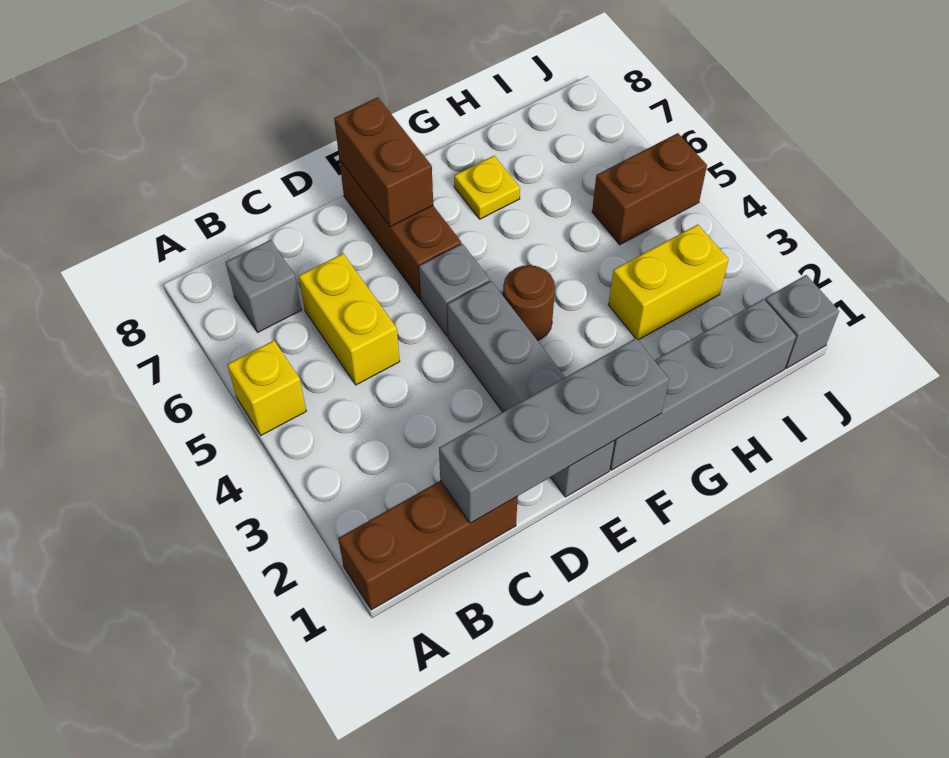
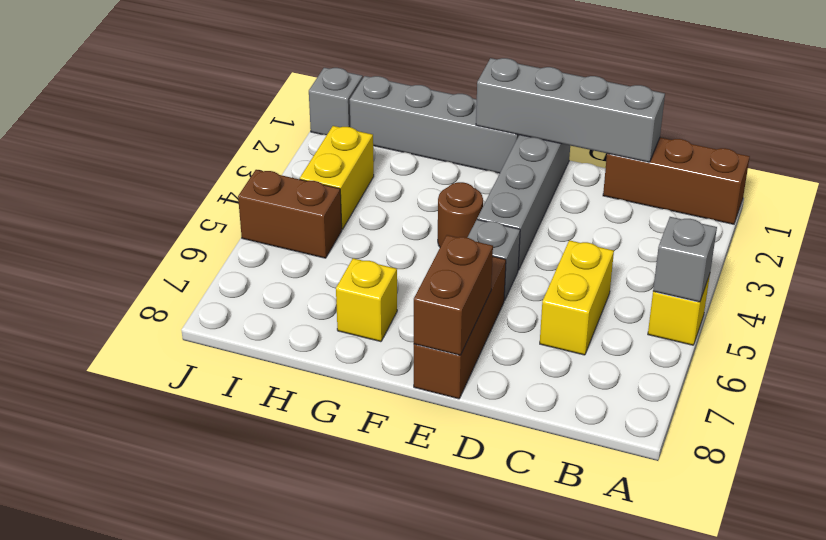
grey brick B7 level 1 -> grey brick A5 level 2
yellow plate G7 level 1 -> yellow brick G7 level 1
yellow brick H3:I3 level 1 -> yellow brick I3:I4 level 1

